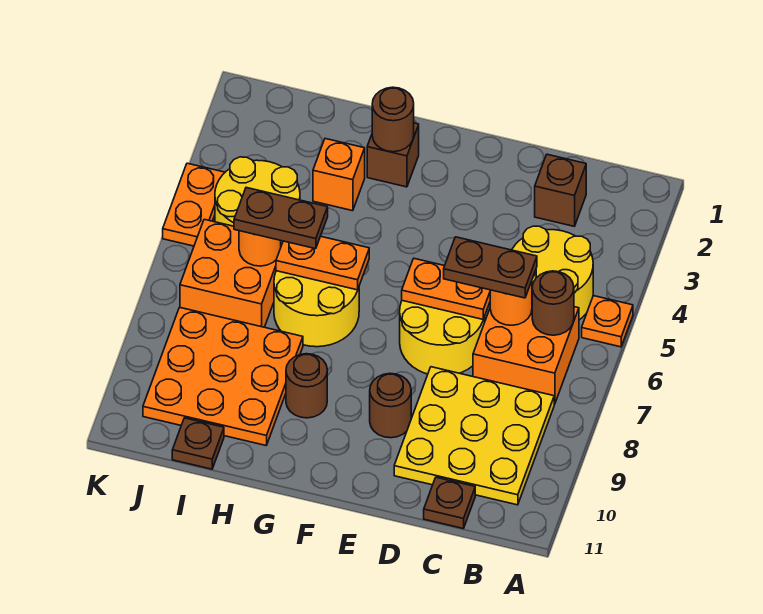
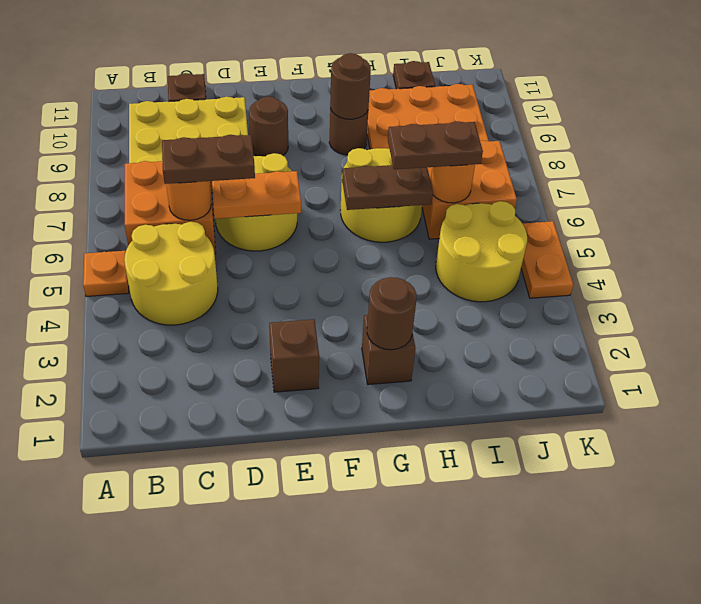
brown round brick B6 level 2 -> brown round brick G9 level 2
brown brick C2 level 1 -> brown brick E2 level 1
orange plate G6:H6 level 2 -> brown plate G6:H6 level 2
orange brick H3 level 1 -> none

